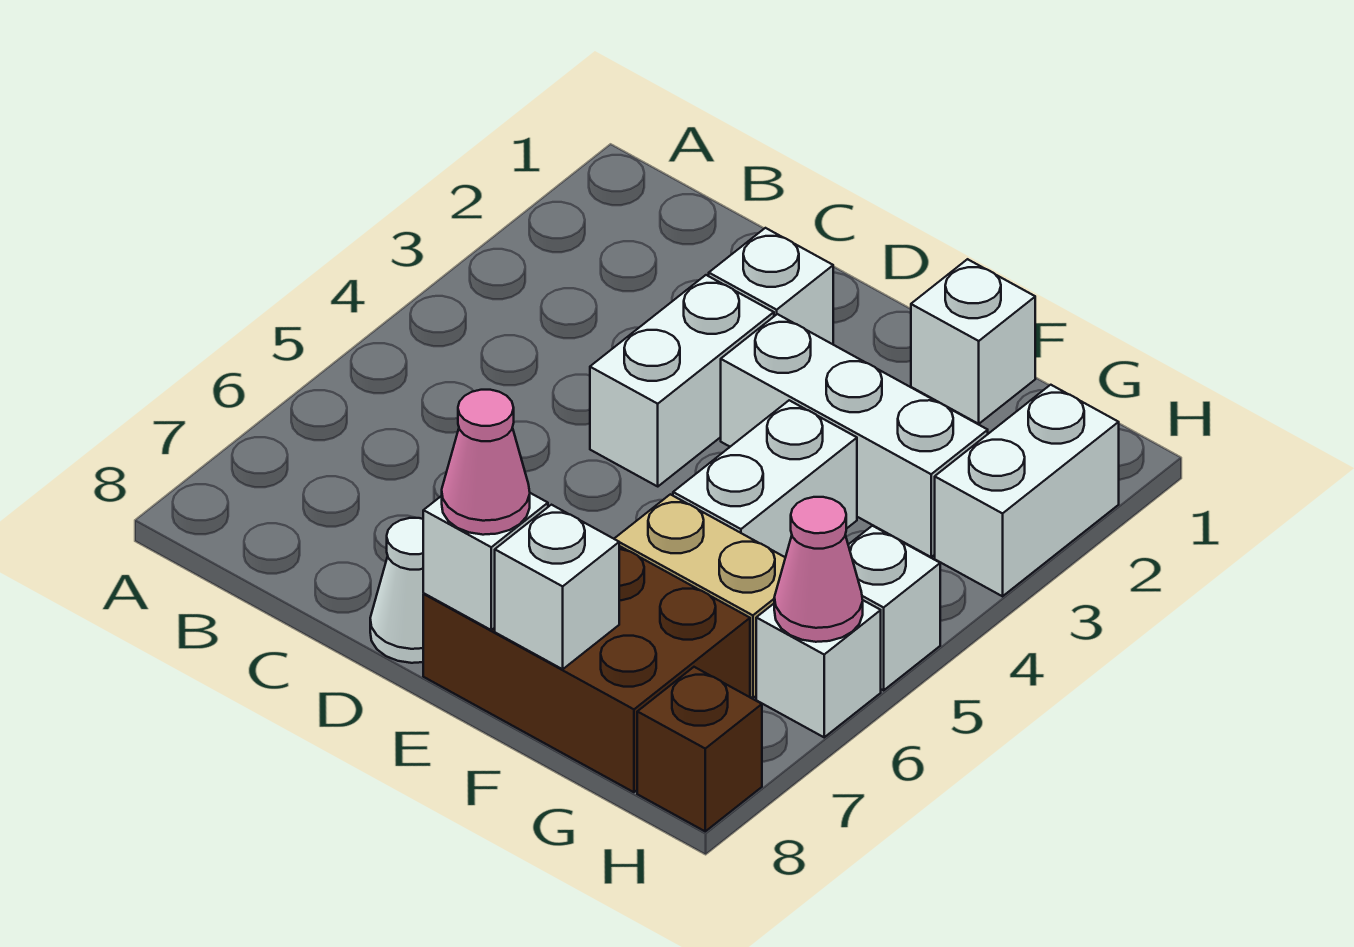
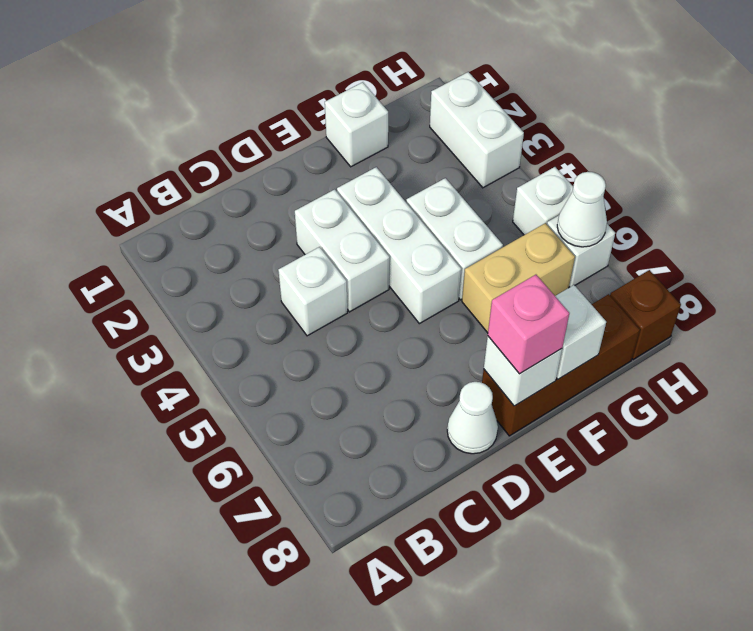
white brick D2 level 1 -> white brick C4 level 1
white brick E3:G3 level 1 -> white brick E3:E5 level 1
brown brick E7:G8 level 1 -> brown brick E8:G8 level 1
pink cone E8 level 3 -> pink brick E8 level 3
pink cone H6 level 2 -> white cone H6 level 2

